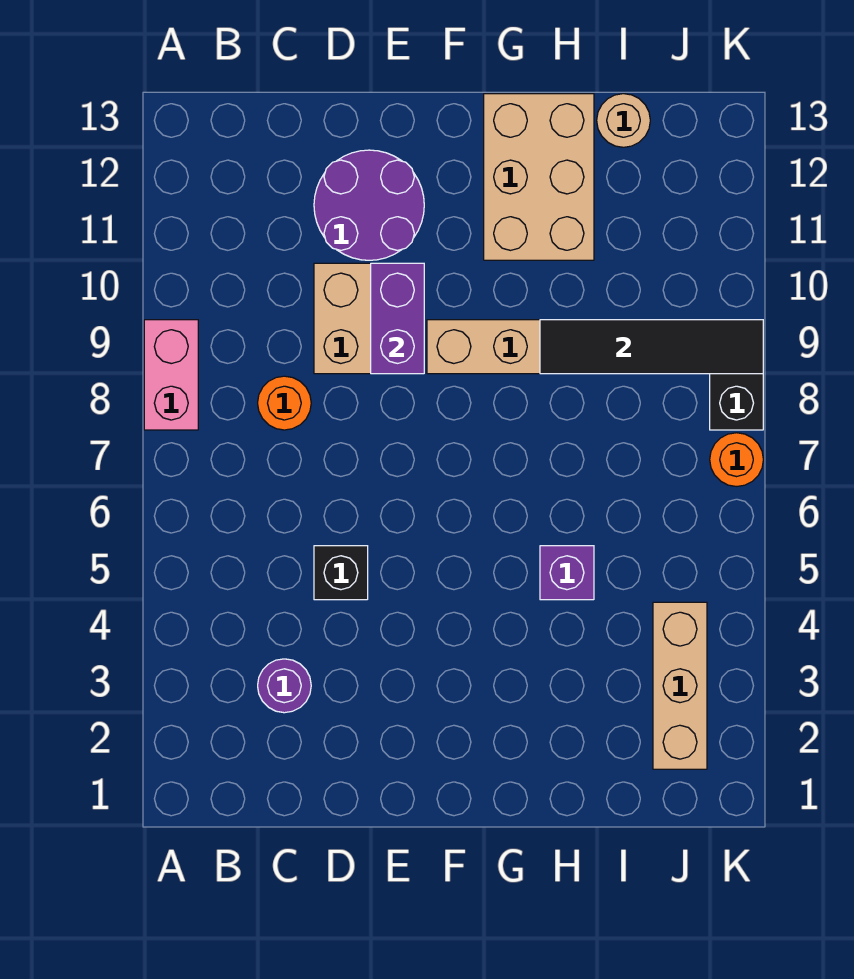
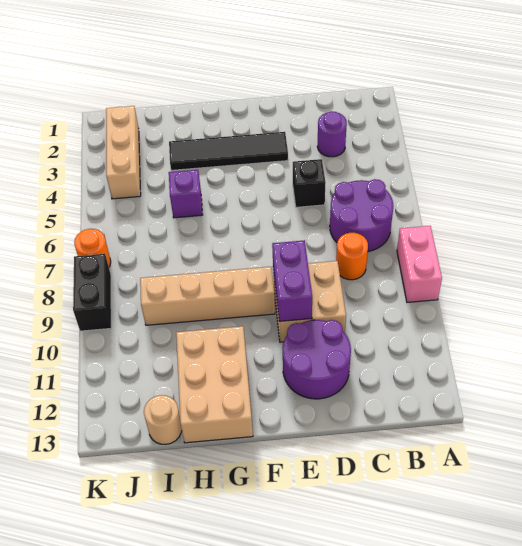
none -> purple round brick B6:C7 level 1
black tile H9:K9 level 2 -> black tile E3:H3 level 1

